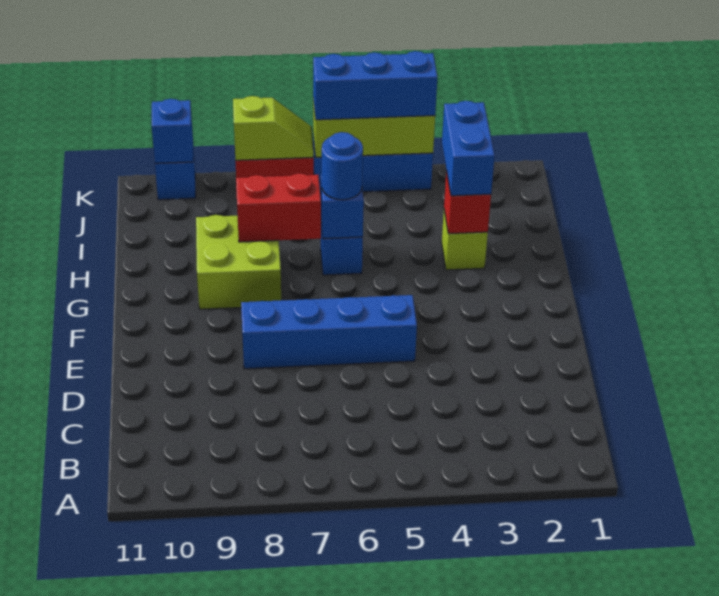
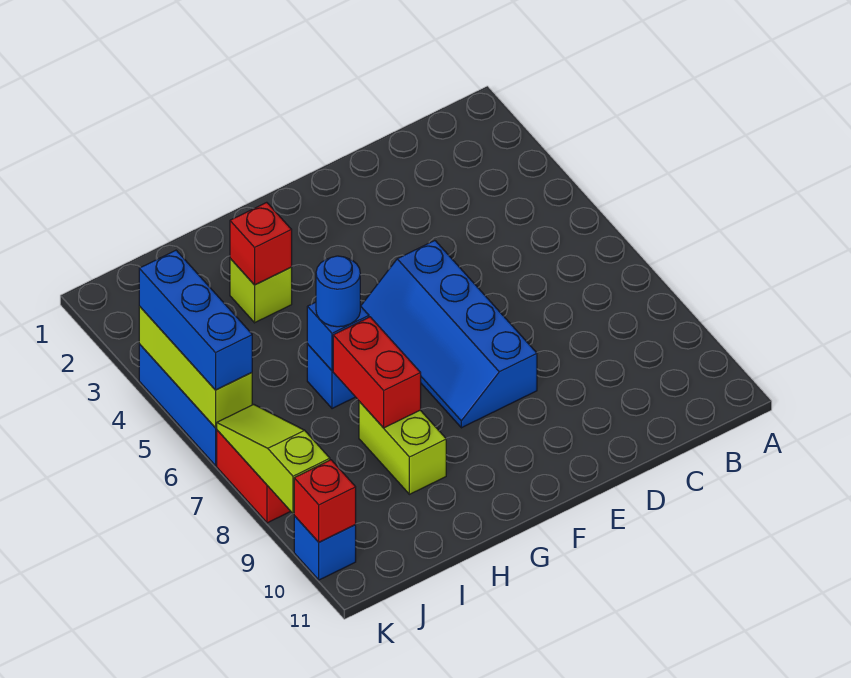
lime brick G8:H9 level 1 -> lime brick H8:H9 level 1
blue brick H3:I3 level 3 -> none
lime slope K7:K8 level 2 top 8 -> lime slope K7:K9 level 2 top 9
blue brick K10 level 2 -> red brick K10 level 2

